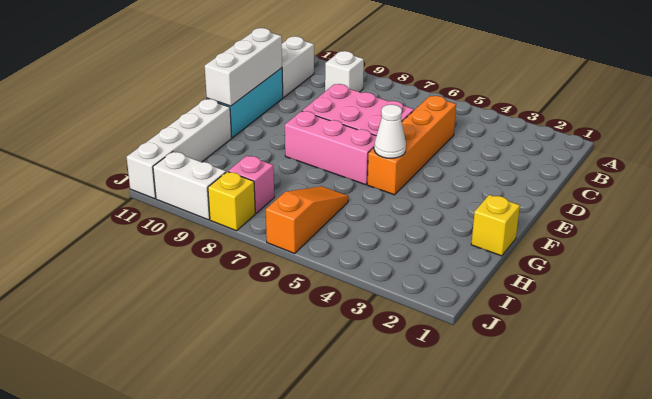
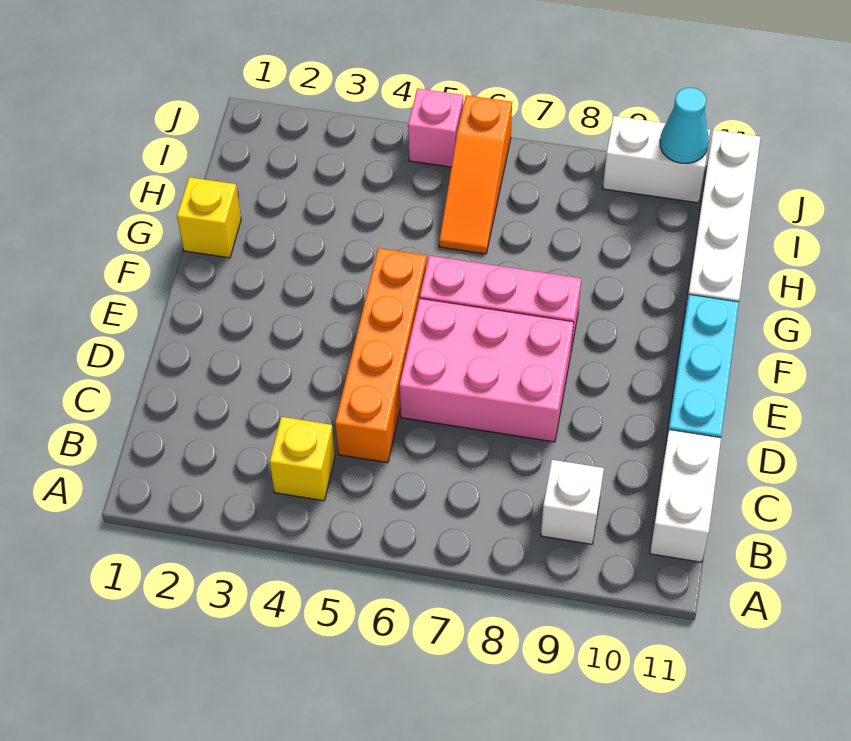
white brick D11:F11 level 2 -> none
white cone F5 level 2 -> none
pink brick I8 level 1 -> pink brick J5 level 1
yellow brick J8 level 1 -> yellow brick B4 level 1
none -> cyan cone J10 level 2

